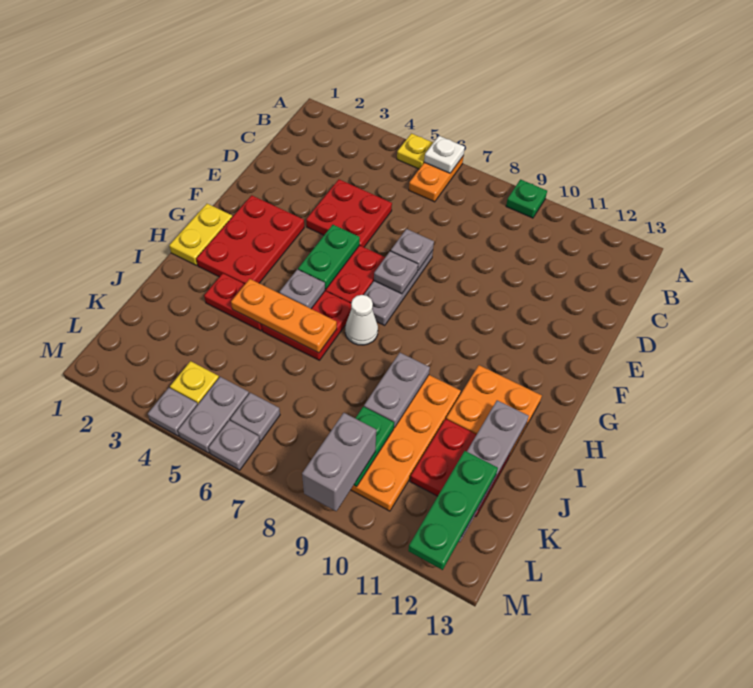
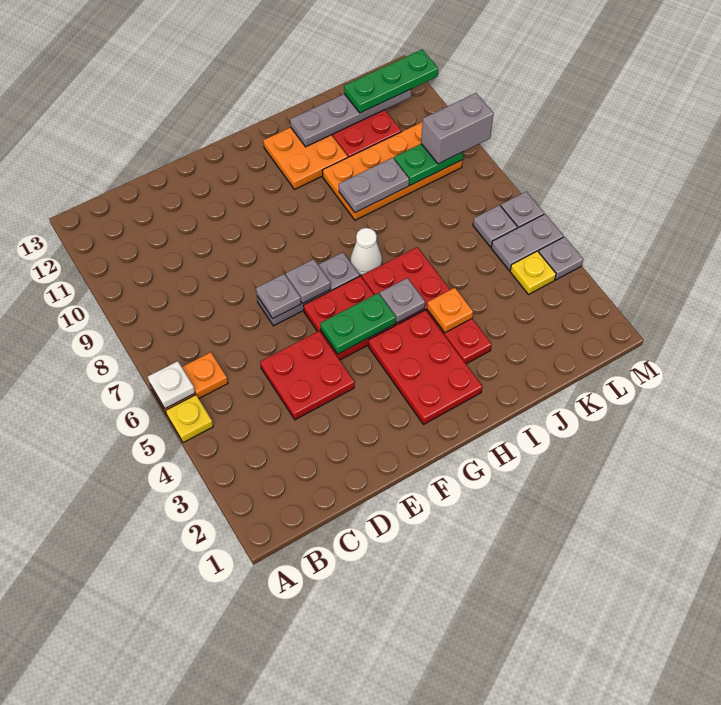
green plate A9 level 1 -> none
red plate F2:H3 level 1 -> red plate G2:H4 level 1
yellow plate G1:H1 level 1 -> none
orange plate I4:I6 level 2 -> orange plate I4 level 2

